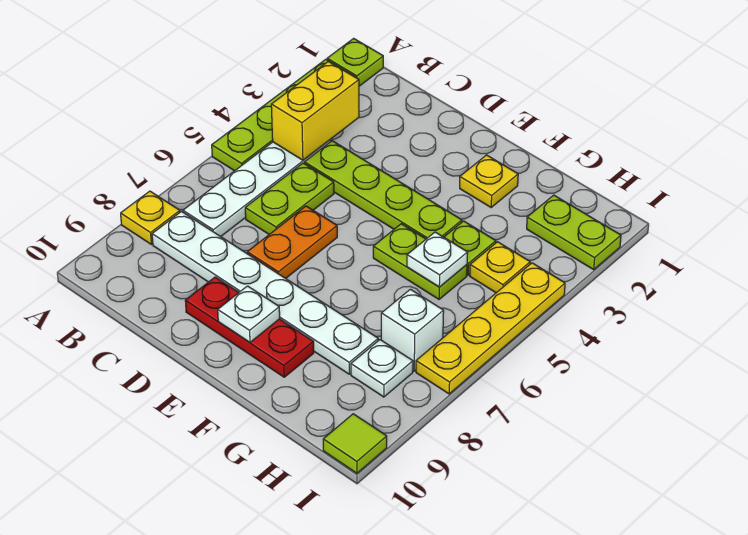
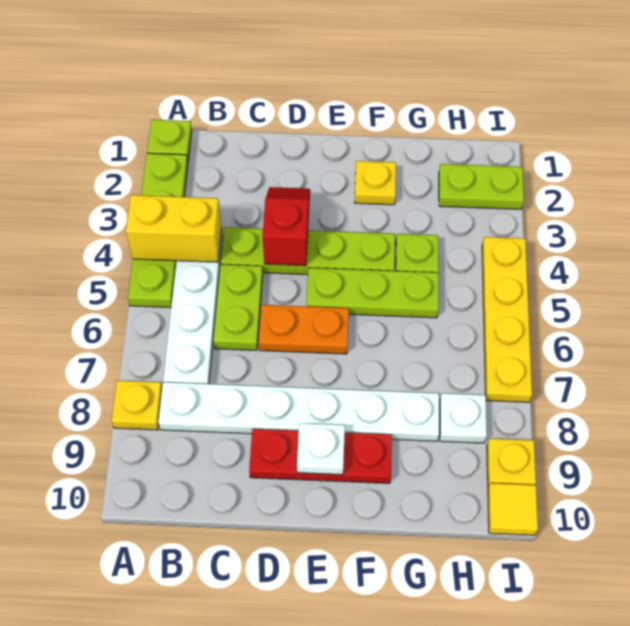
yellow brick B3:B4 level 2 -> yellow brick A4:B4 level 2
none -> red slope D3:D4 level 2 top 4
orange plate D6:D7 level 1 -> orange plate D6:E6 level 1
lime plate F5:G5 level 1 -> lime plate E5:G5 level 1
white plate G5 level 2 -> none
yellow plate H4 level 1 -> yellow plate I9 level 1
white brick H7 level 1 -> none
lime tile I10 level 1 -> yellow tile I10 level 1

